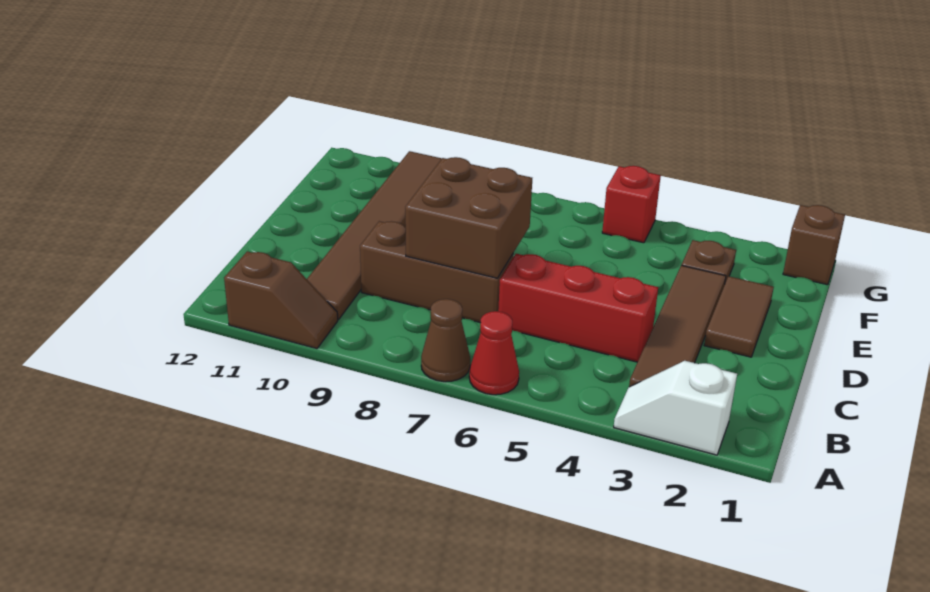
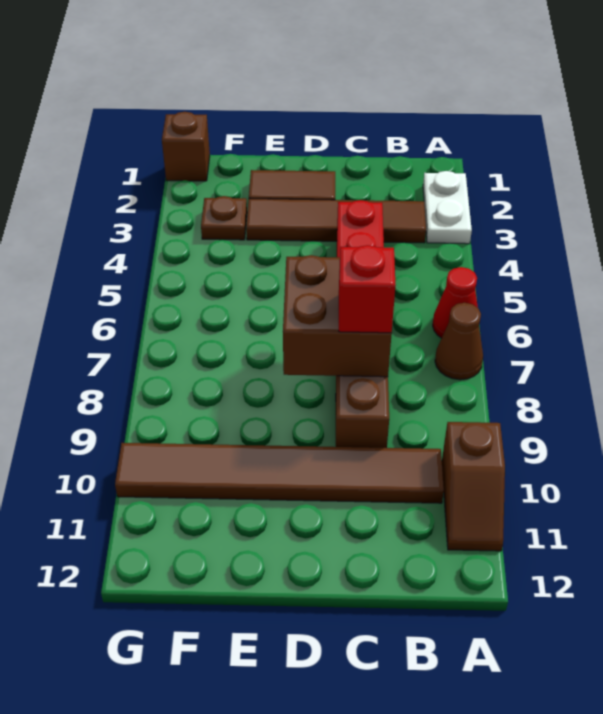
white slope A2:A3 level 1 top 2 -> white plate A2:A3 level 1
brown slope A10:A11 level 1 top 11 -> brown slope A10:A11 level 1 top 10
red brick G5 level 1 -> red brick C8 level 3

